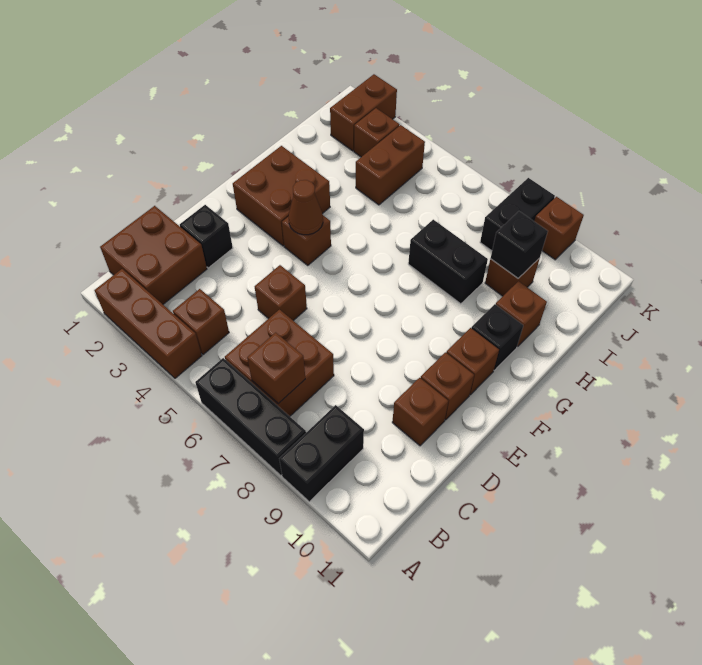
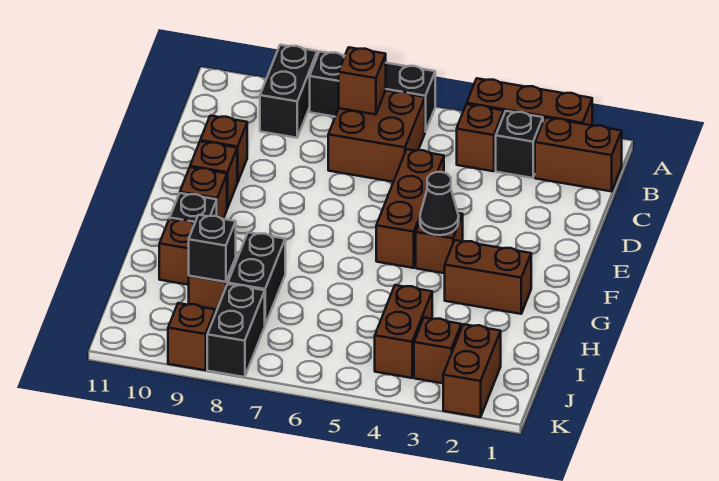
brown brick B1:C2 level 1 -> brown brick B1:B2 level 1
black brick D2 level 1 -> black brick B3 level 1
brown brick D5 level 1 -> brown brick D5:F5 level 1
brown brick F2:G3 level 1 -> brown brick G2:G3 level 1
brown cone F4 level 2 -> black cone F4 level 2
black brick H7:H8 level 1 -> black brick H8:I8 level 1

